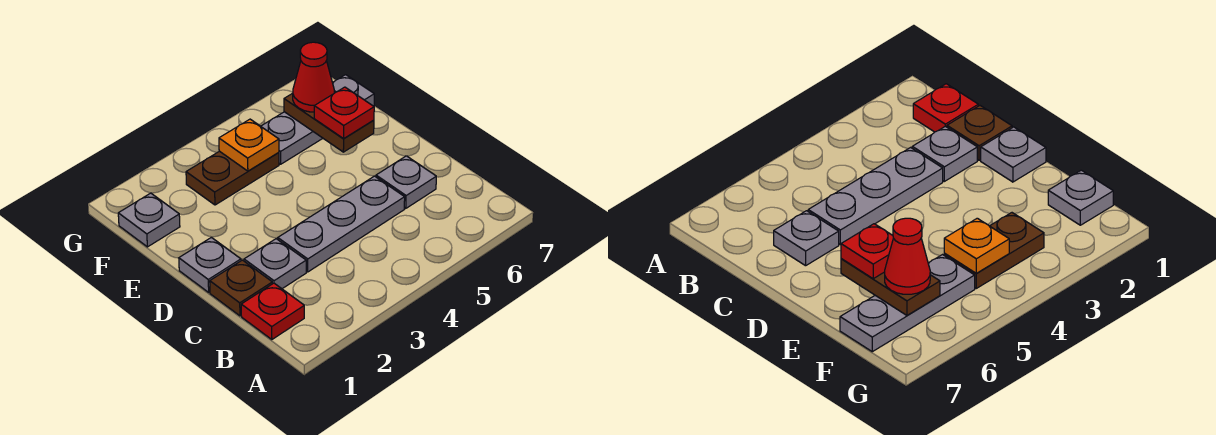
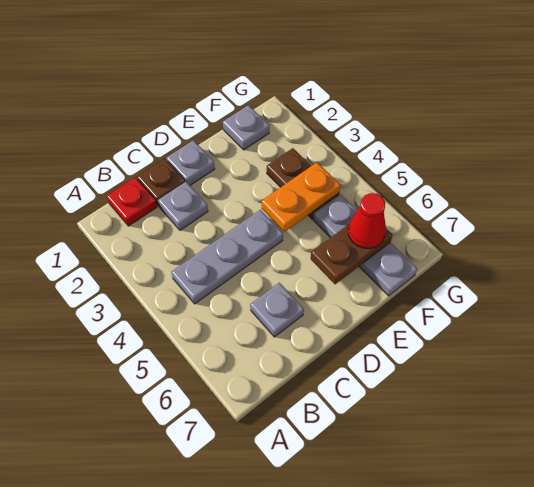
grey plate C3:C5 level 1 -> grey plate B4:D4 level 1
red plate E6 level 3 -> none
orange plate F4 level 2 -> orange plate E4:F4 level 2

